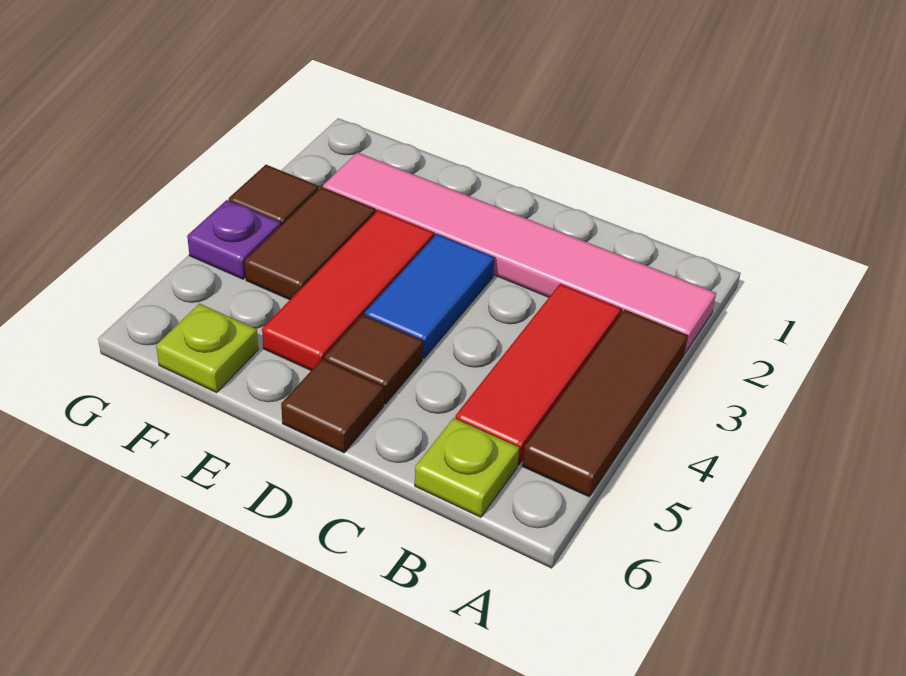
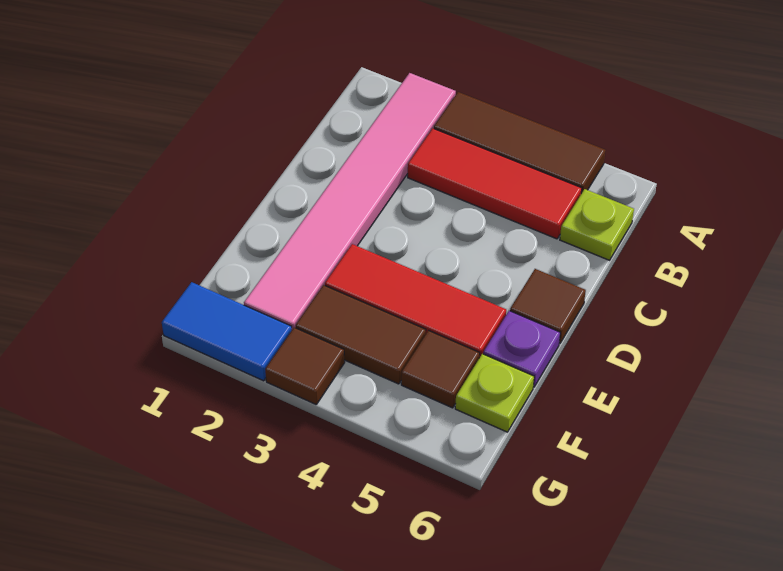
blue tile D3:D4 level 1 -> blue tile G1:G2 level 1
brown tile D5 level 1 -> brown tile F5 level 1
purple plate G4 level 1 -> purple plate E6 level 1

